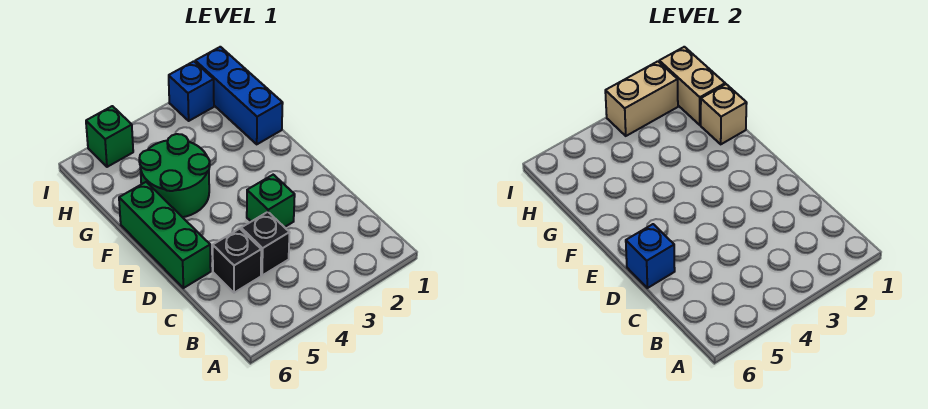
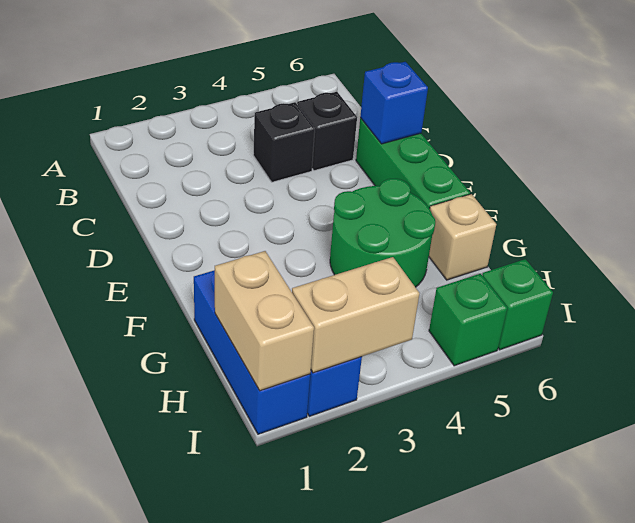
green brick D3 level 1 -> green brick I6 level 1
tan brick G1 level 2 -> tan brick G6 level 1

